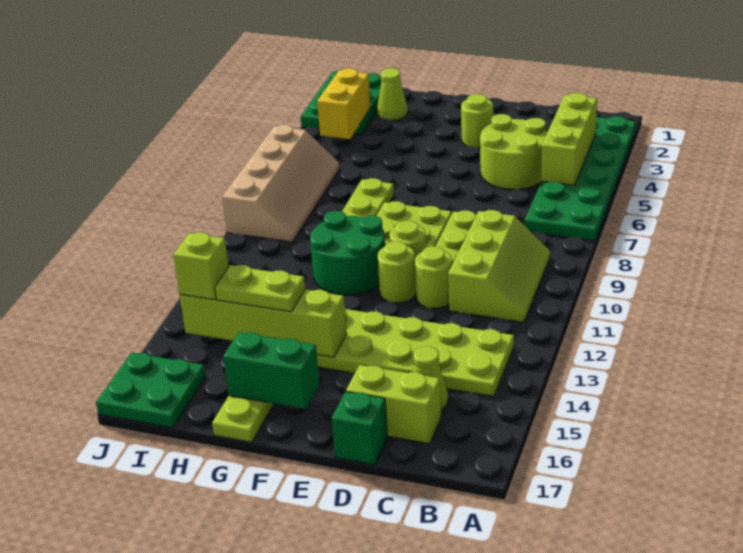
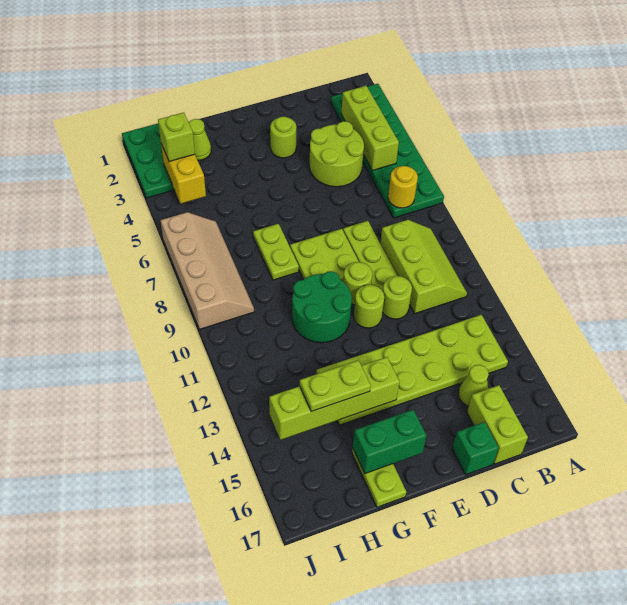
none -> yellow round brick B7 level 2
lime brick C16:D16 level 1 -> lime brick C16:C17 level 1
lime brick I14 level 3 -> lime brick I3 level 3
green plate I16:J17 level 1 -> none

